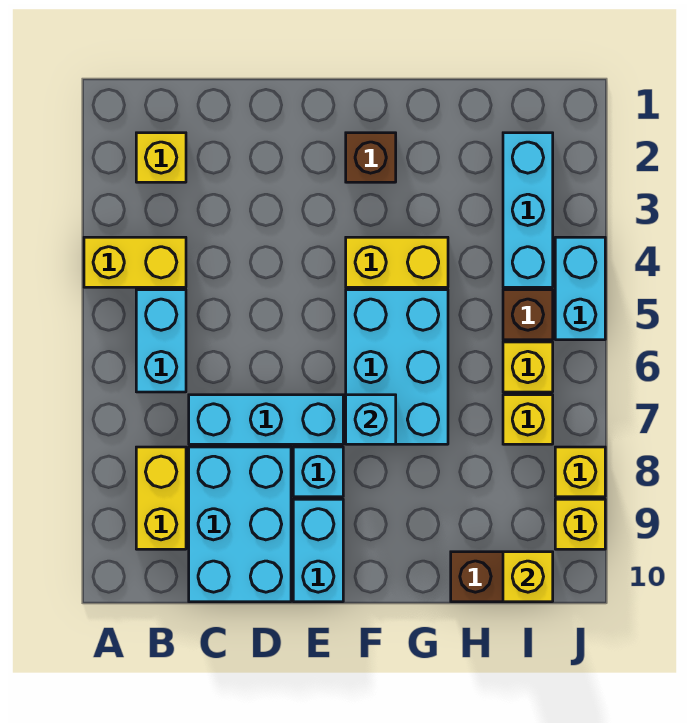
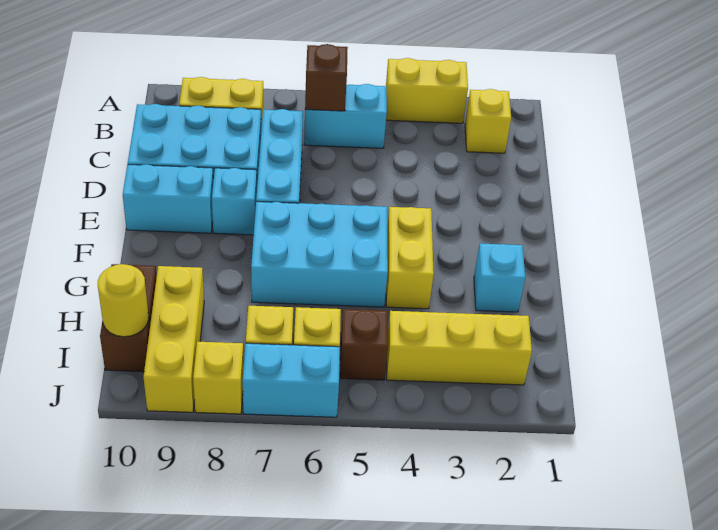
yellow brick A4:B4 level 1 -> yellow brick A3:A4 level 1
brown brick F2 level 1 -> brown brick B6 level 2
cyan brick F7 level 2 -> cyan brick G2 level 1
cyan brick I2:I4 level 1 -> yellow brick I2:I4 level 1
yellow brick I10 level 2 -> yellow round brick I10 level 2
cyan brick J4:J5 level 1 -> cyan brick J6:J7 level 1
yellow brick J9 level 1 -> yellow brick H9:J9 level 1

